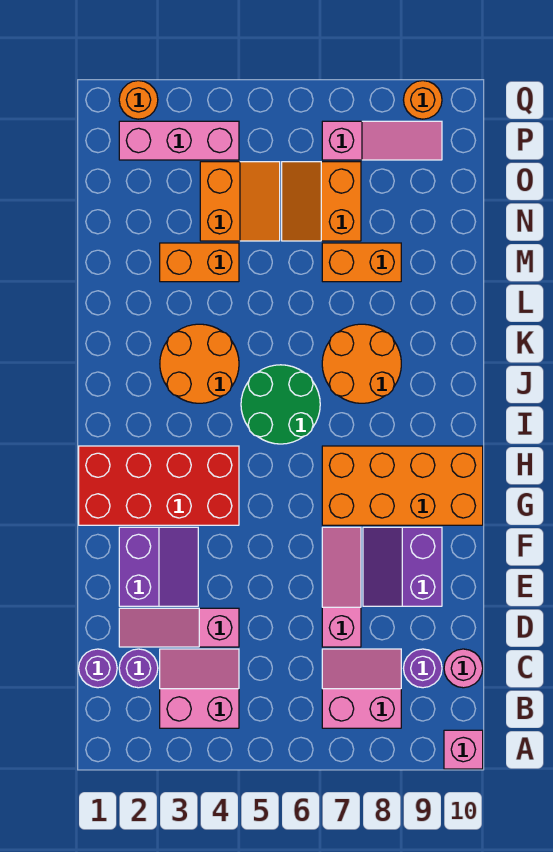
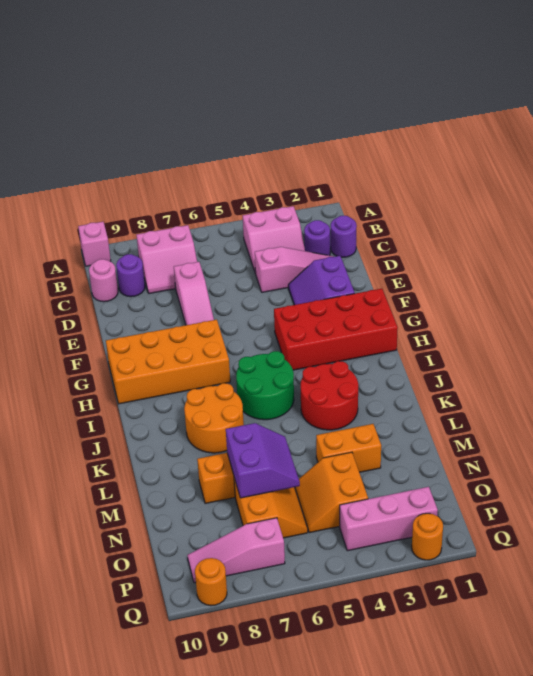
purple slope E8:F9 level 1 top 9 -> purple slope M6:N7 level 2 top 7
orange round brick J3:K4 level 1 -> red round brick J3:K4 level 1

